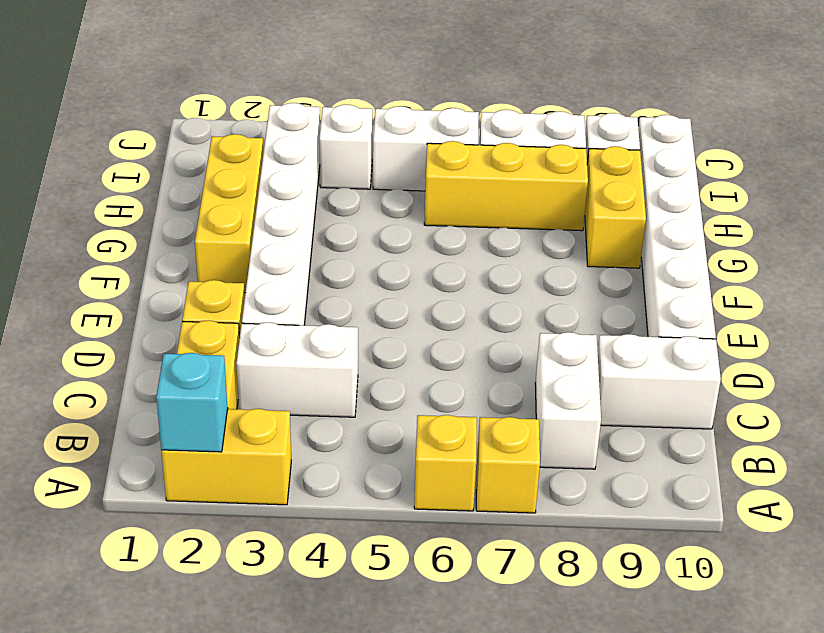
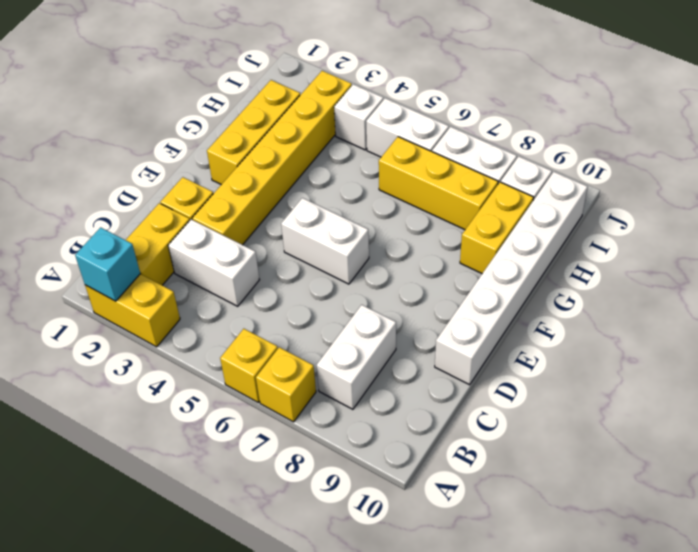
white brick C9:C10 level 1 -> white brick E5:E6 level 1
white brick D3:I3 level 1 -> yellow brick D3:I3 level 1

